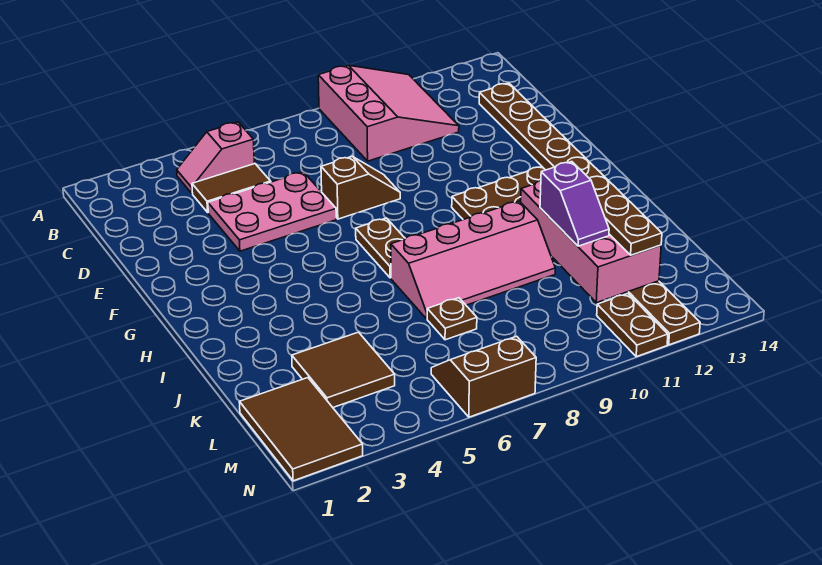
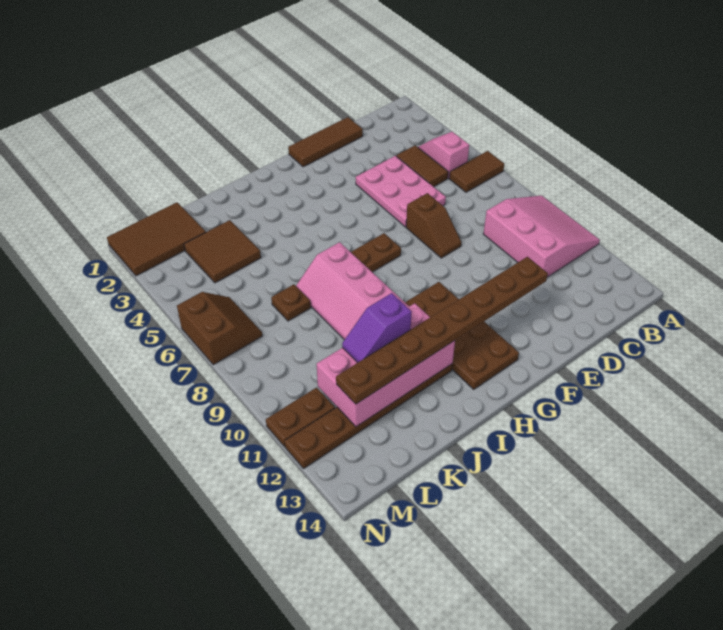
none -> brown tile A6:B6 level 1
pink slope A9:C11 level 1 top 9 -> pink slope A9:C11 level 1 top C
none -> brown tile D1:F1 level 1

